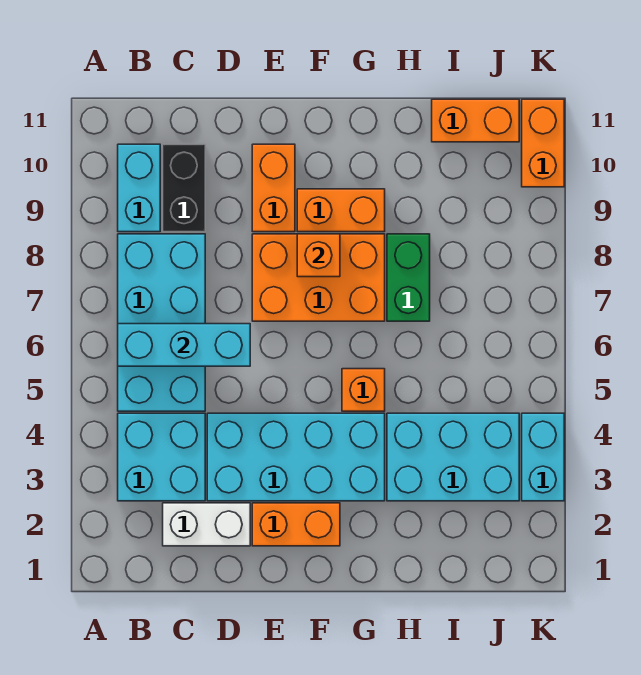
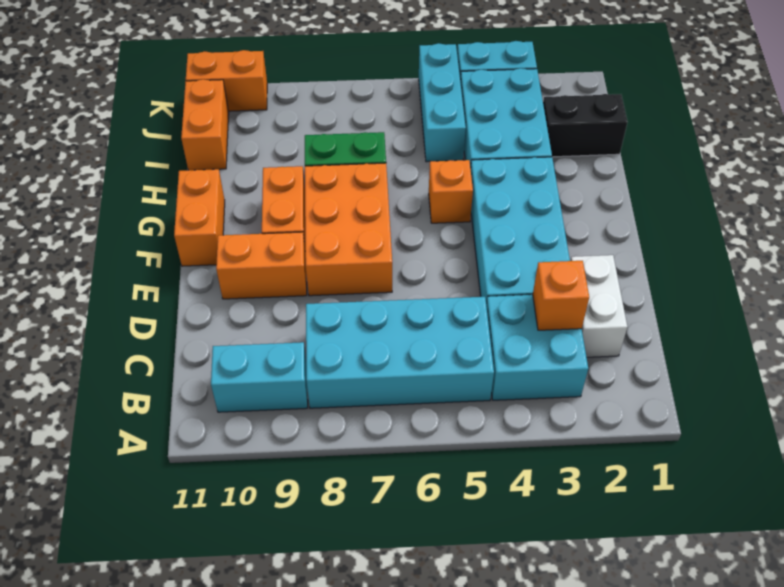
cyan brick B6:D6 level 2 -> cyan brick I5:K5 level 1
black brick C9:C10 level 1 -> black brick I1:I2 level 1
orange brick E2:F2 level 1 -> orange brick F11:G11 level 1
orange brick F8 level 2 -> orange brick C3 level 2

